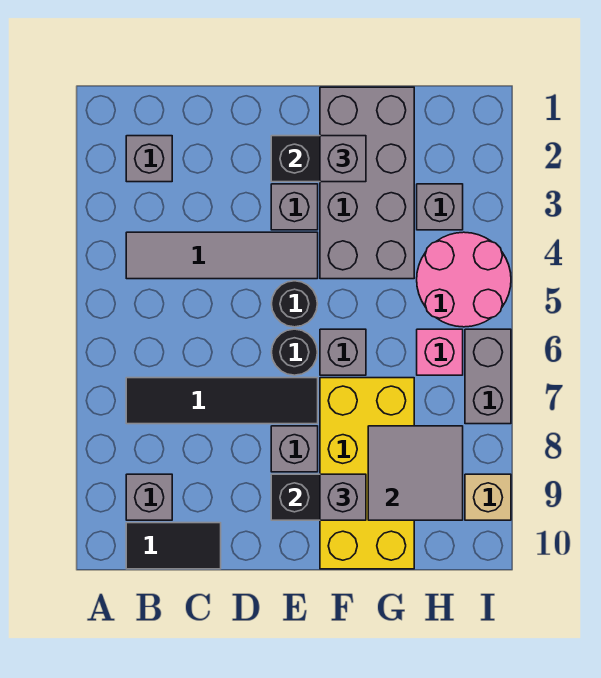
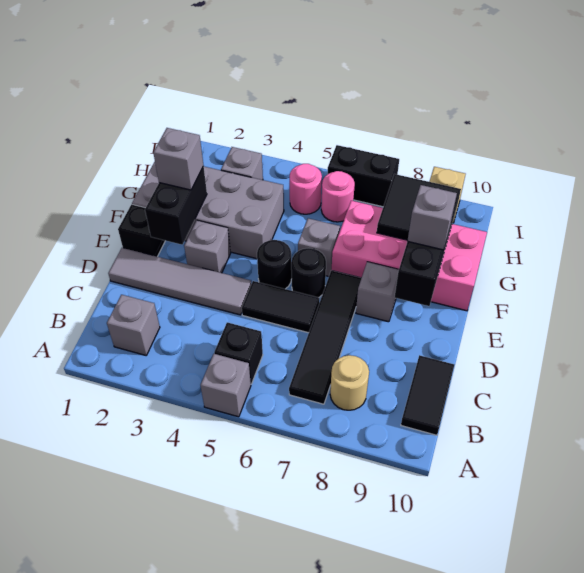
grey tile B4:E4 level 1 -> grey tile D1:D4 level 1
none -> black brick B5 level 1
none -> tan round brick B8 level 1
grey brick B9 level 1 -> grey brick A5 level 1
none -> black tile D5:D6 level 1
none -> black brick E1 level 1
yellow brick F7:G10 level 1 -> pink brick F7:G10 level 1
grey tile G8:H9 level 2 -> black tile G8:H9 level 2
pink round brick H4:I5 level 1 -> pink round brick H5 level 1
pink brick H6 level 1 -> pink round brick H6 level 1
grey brick I6:I7 level 1 -> black brick I6:I7 level 1

